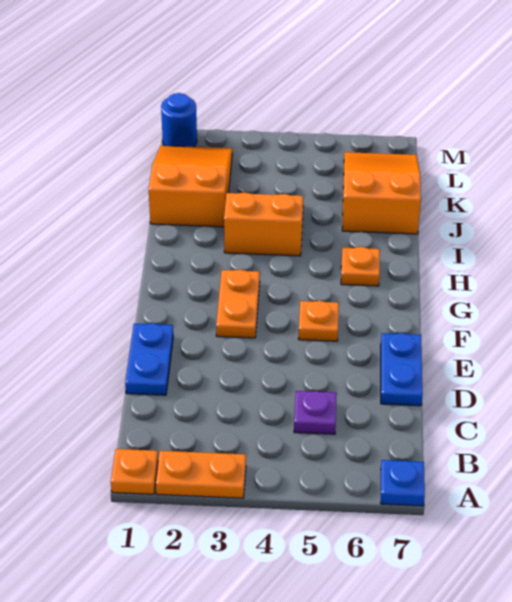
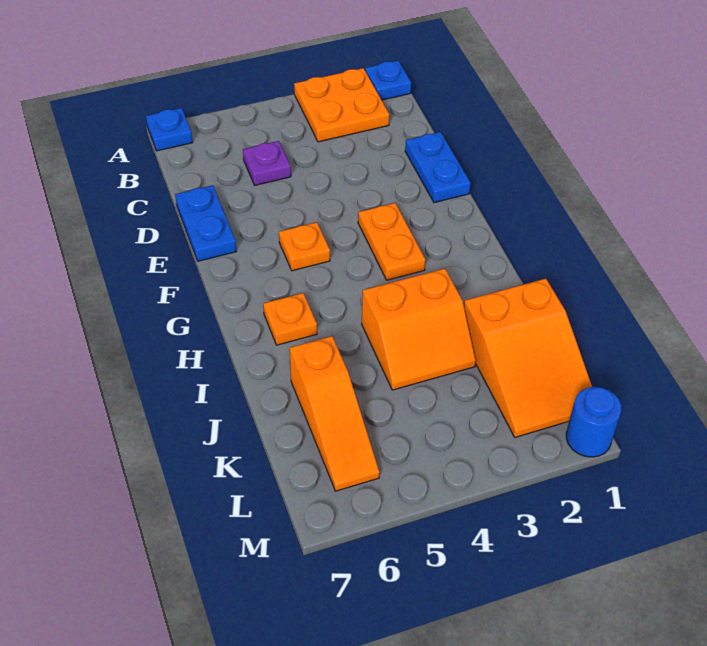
orange plate A1 level 1 -> blue plate A1 level 1
orange plate A2:A3 level 1 -> orange plate A2:B3 level 1
orange slope J6:L7 level 1 top J -> orange slope J6:L6 level 1 top J

